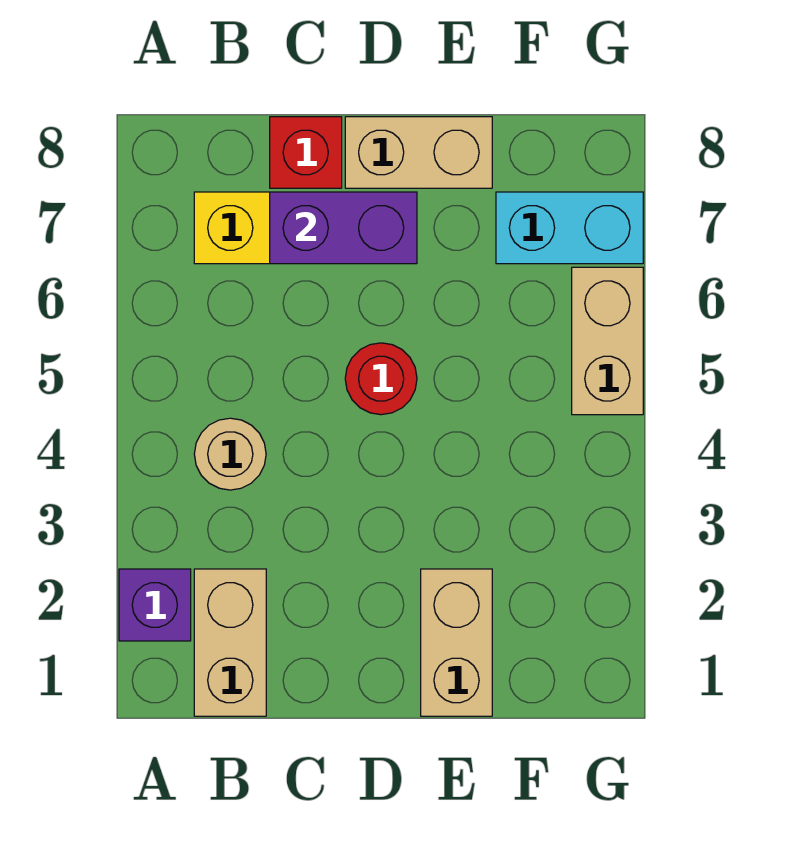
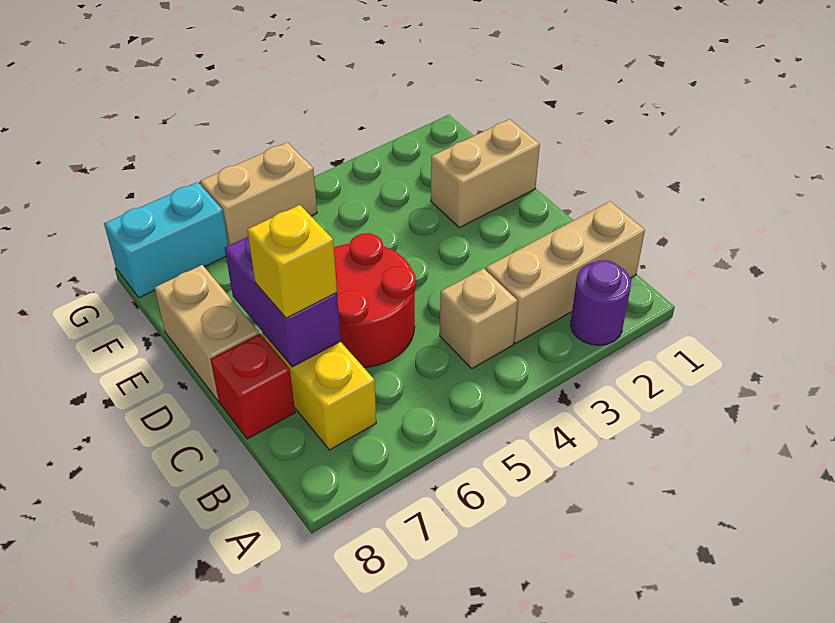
purple brick A2 level 1 -> purple round brick A2 level 1
tan brick B1:B2 level 1 -> tan brick B1:B3 level 1
tan round brick B4 level 1 -> tan brick B4 level 1
none -> yellow brick C7 level 3
red round brick D5 level 1 -> red round brick C5:D6 level 1
cyan brick F7:G7 level 1 -> cyan brick G7:G8 level 1

